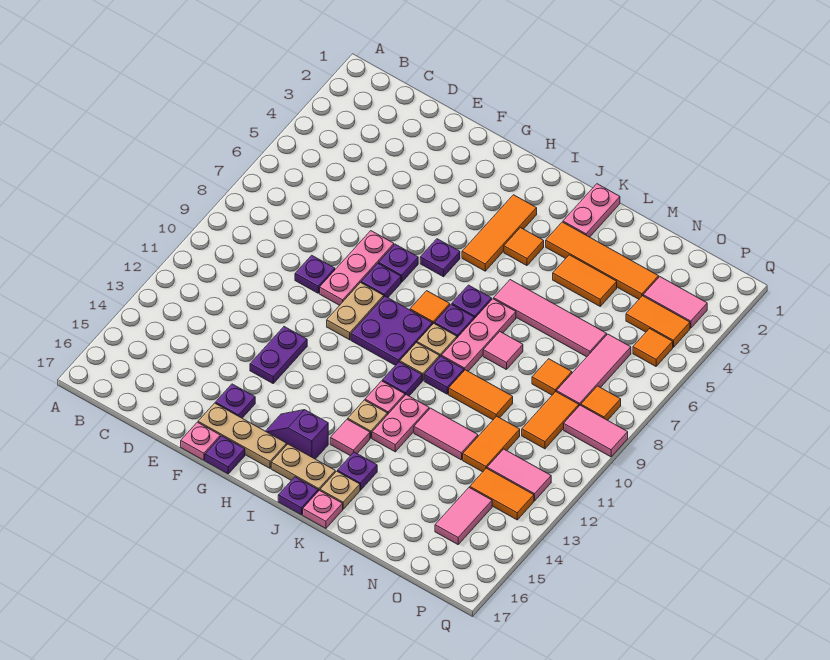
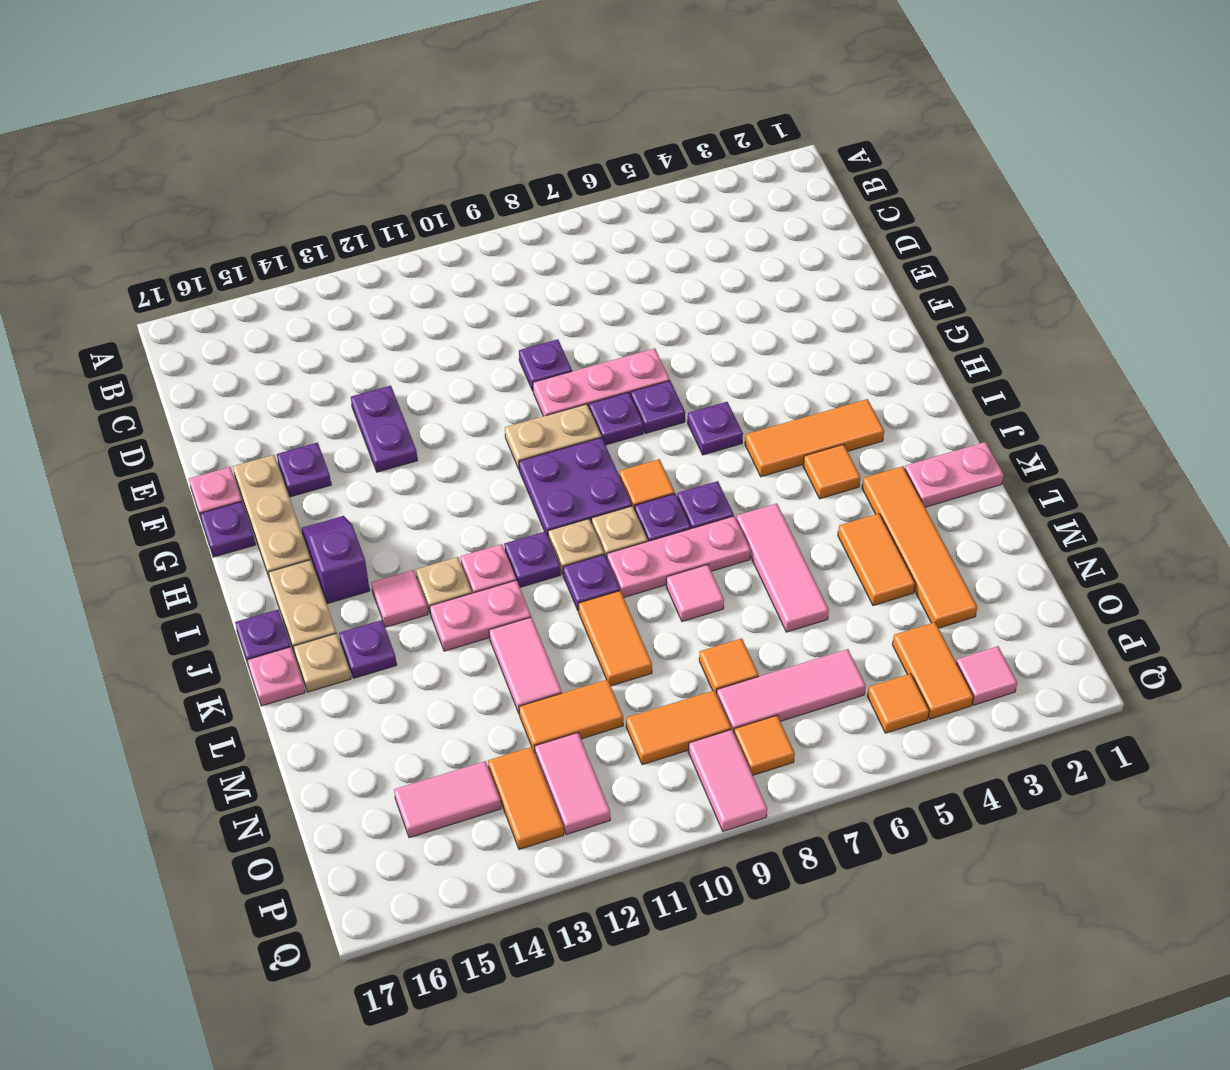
purple plate F12:F13 level 1 -> purple plate E13:F13 level 1
pink tile K6:N6 level 1 -> pink tile K6:M6 level 1
pink tile O3:P3 level 1 -> pink tile P3 level 1

